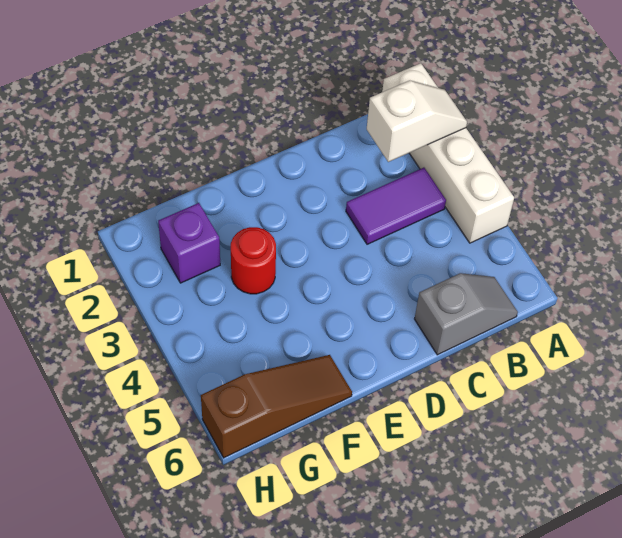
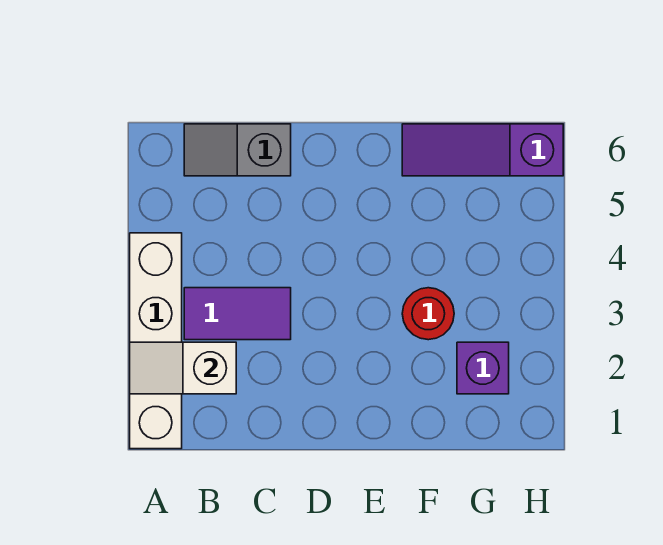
brown slope F6:H6 level 1 top H -> purple slope F6:H6 level 1 top H

